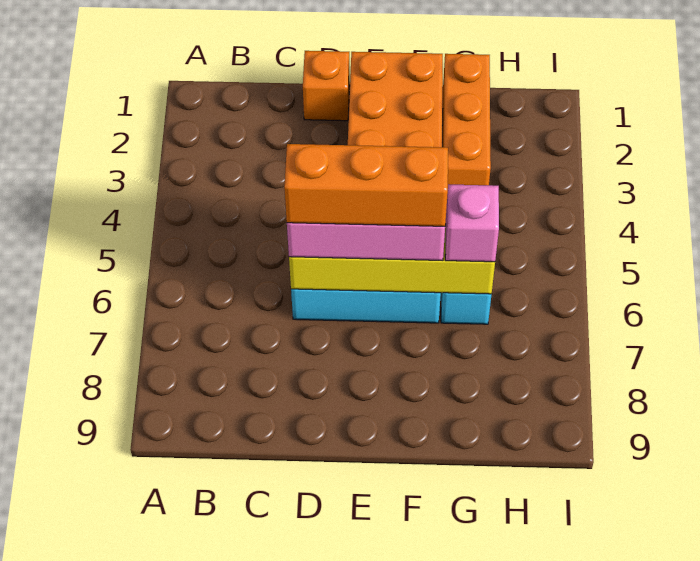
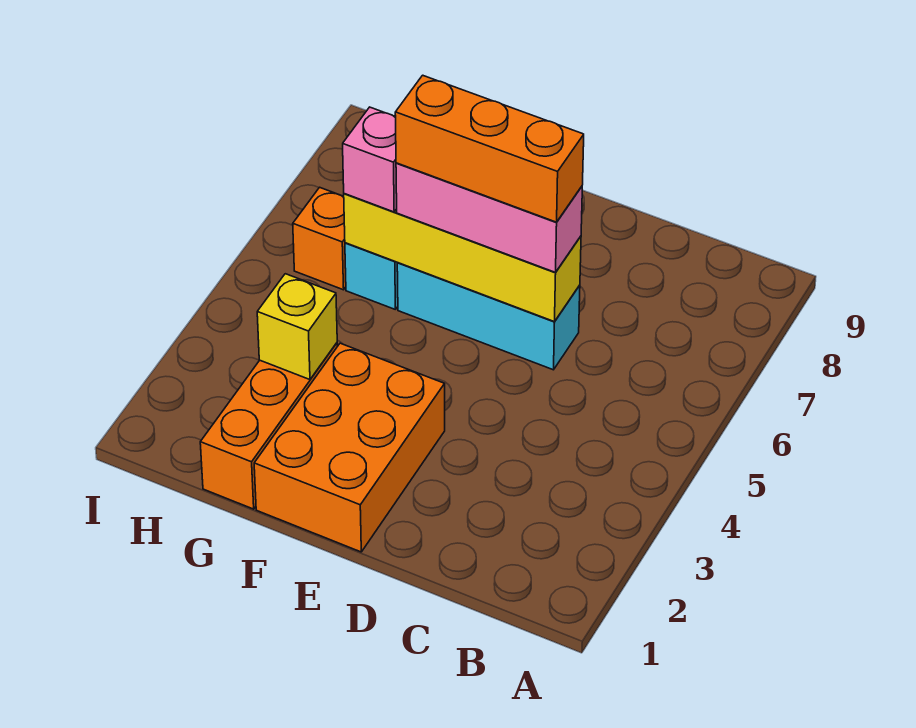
orange brick D1 level 1 -> orange brick H6 level 1
none -> yellow brick G3 level 2

